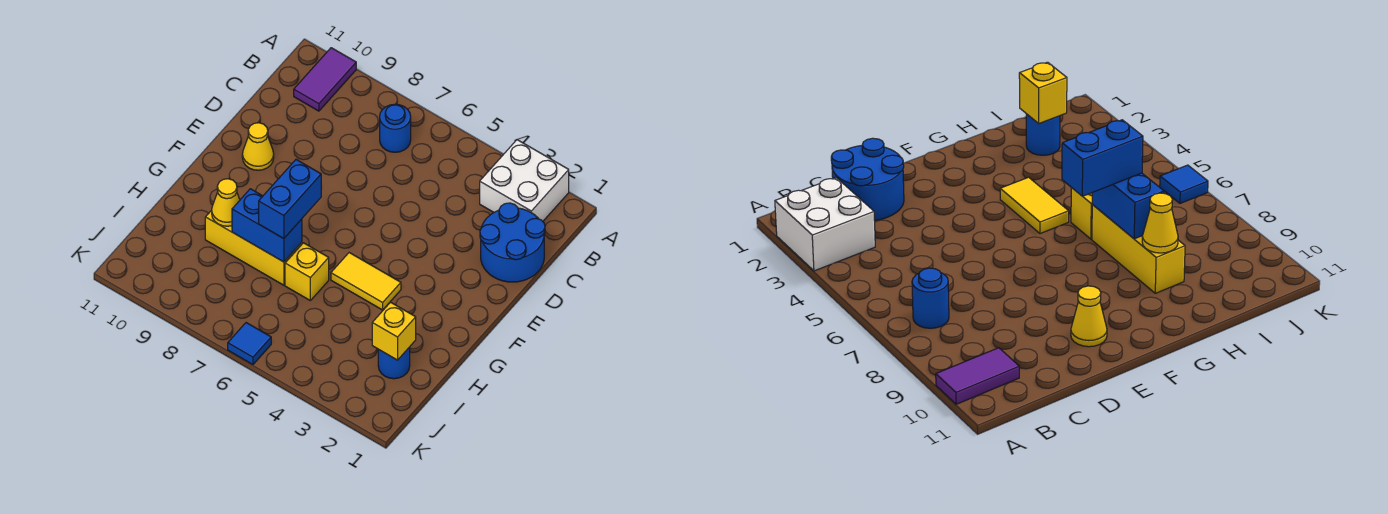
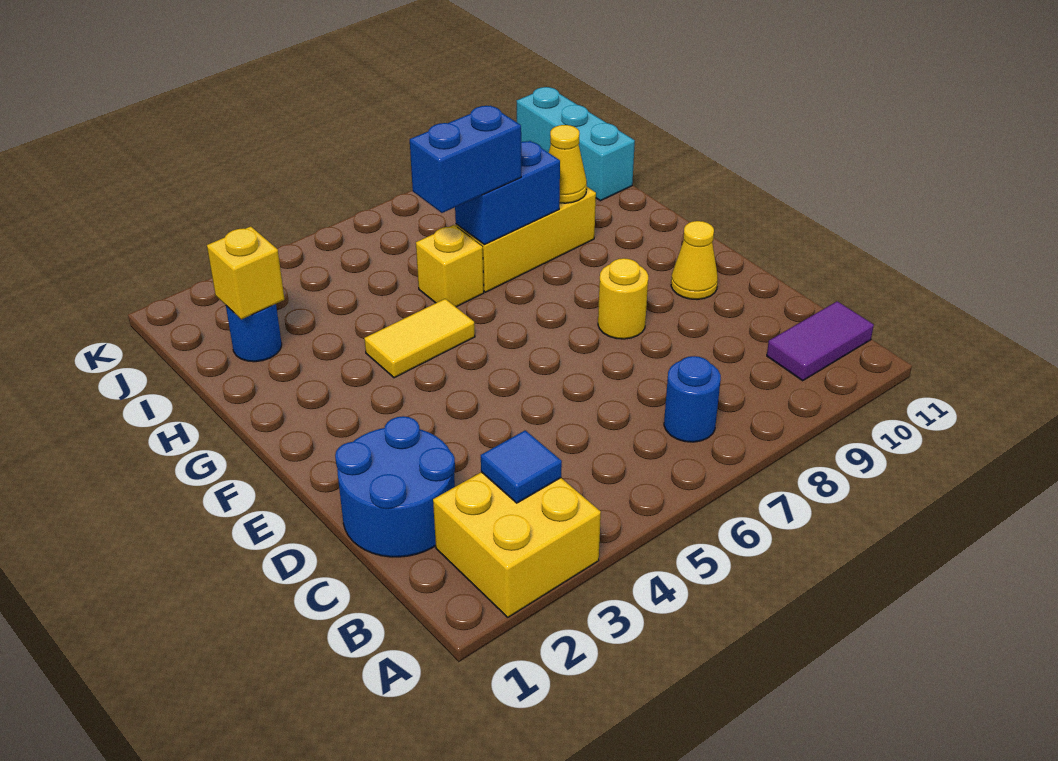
white brick A2:B3 level 1 -> yellow brick A2:B3 level 1
purple tile A10:B10 level 1 -> purple tile B10:B11 level 1
none -> yellow round brick E8 level 1
blue brick G7:H7 level 3 -> blue brick H6:H7 level 3
none -> cyan brick I11:K11 level 1
blue tile K6 level 1 -> blue tile B3 level 2

